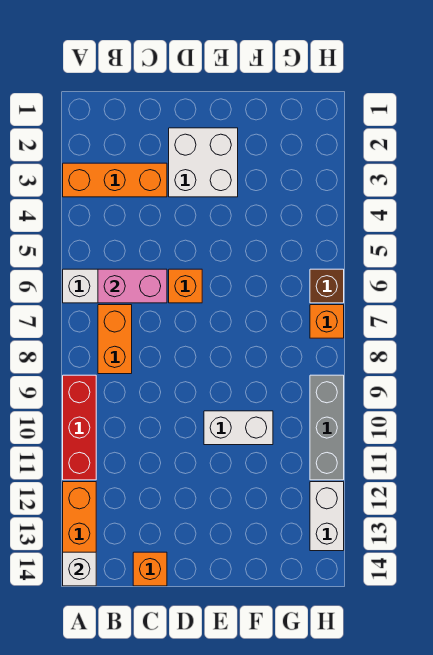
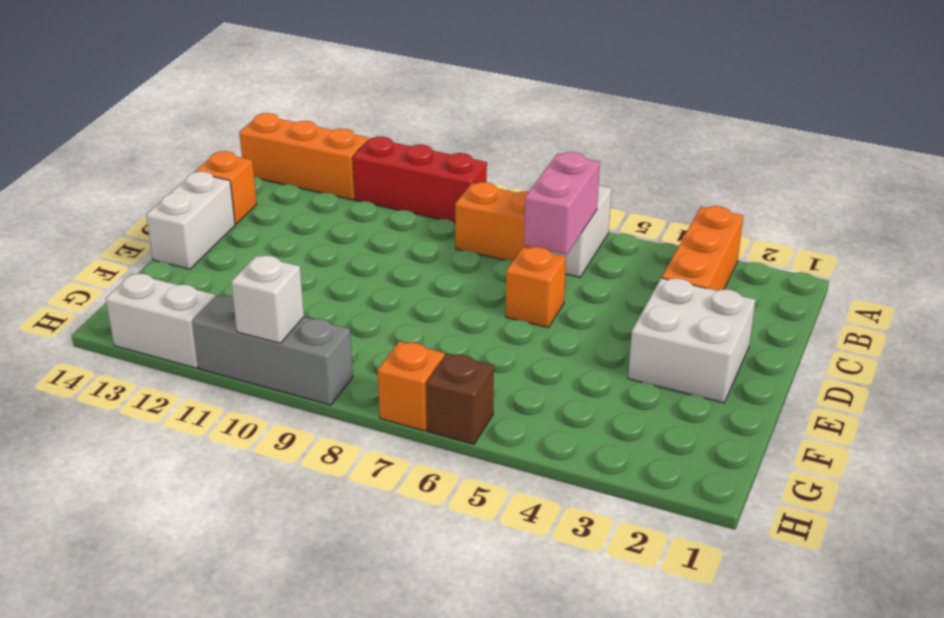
white brick A14 level 2 -> white brick H10 level 2
white brick E10:F10 level 1 -> white brick D14:E14 level 1

